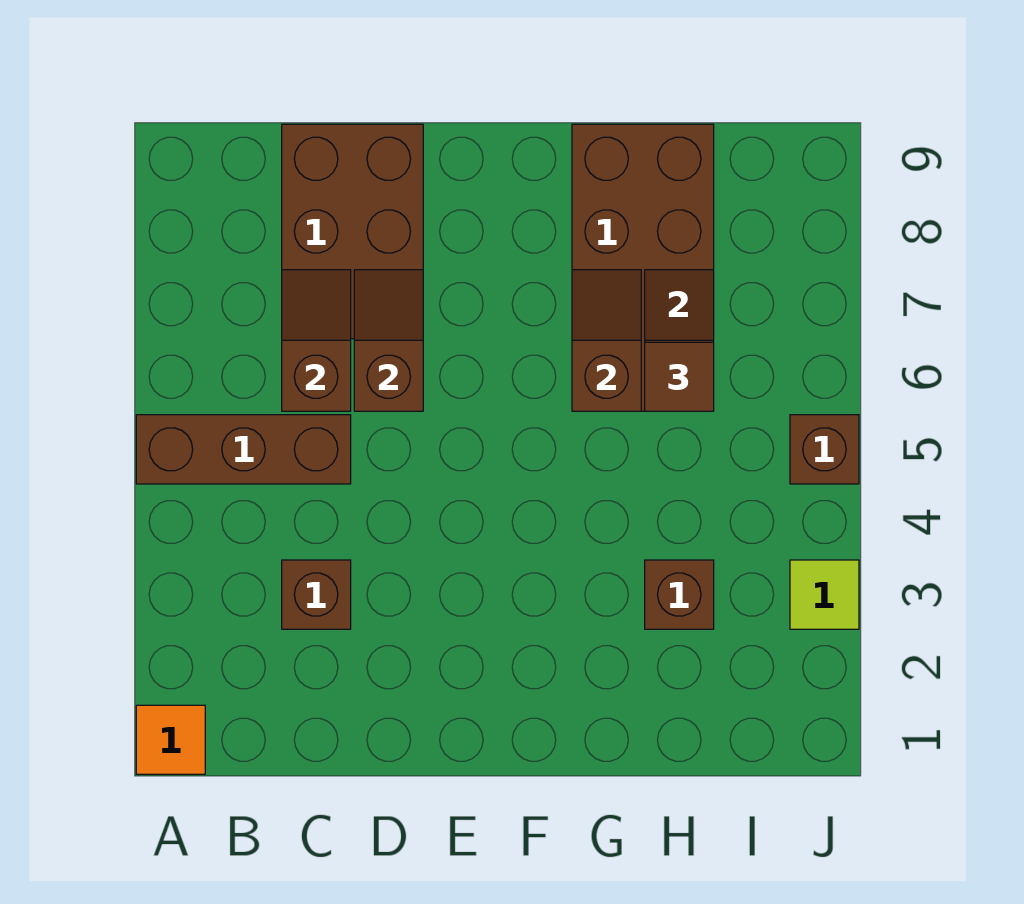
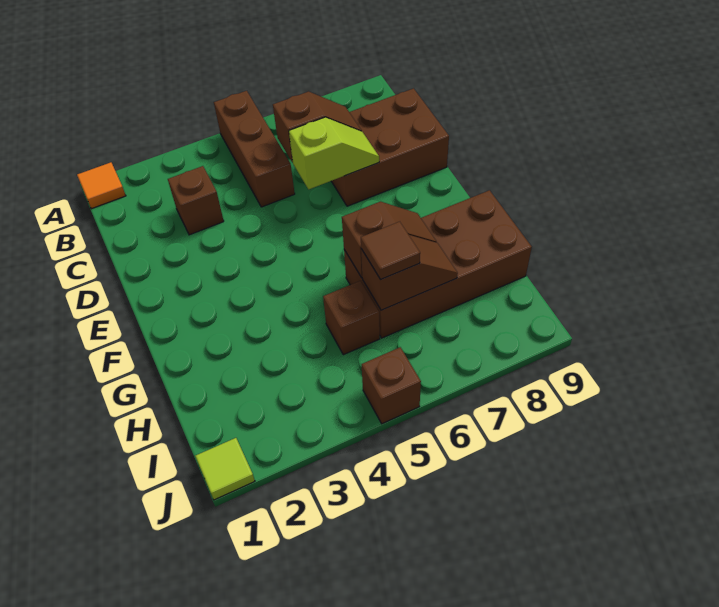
brown slope D6:D7 level 2 top 6 -> lime slope D6:D7 level 2 top 6
brown brick H3 level 1 -> brown brick H5 level 1
lime tile J3 level 1 -> lime tile J1 level 1

